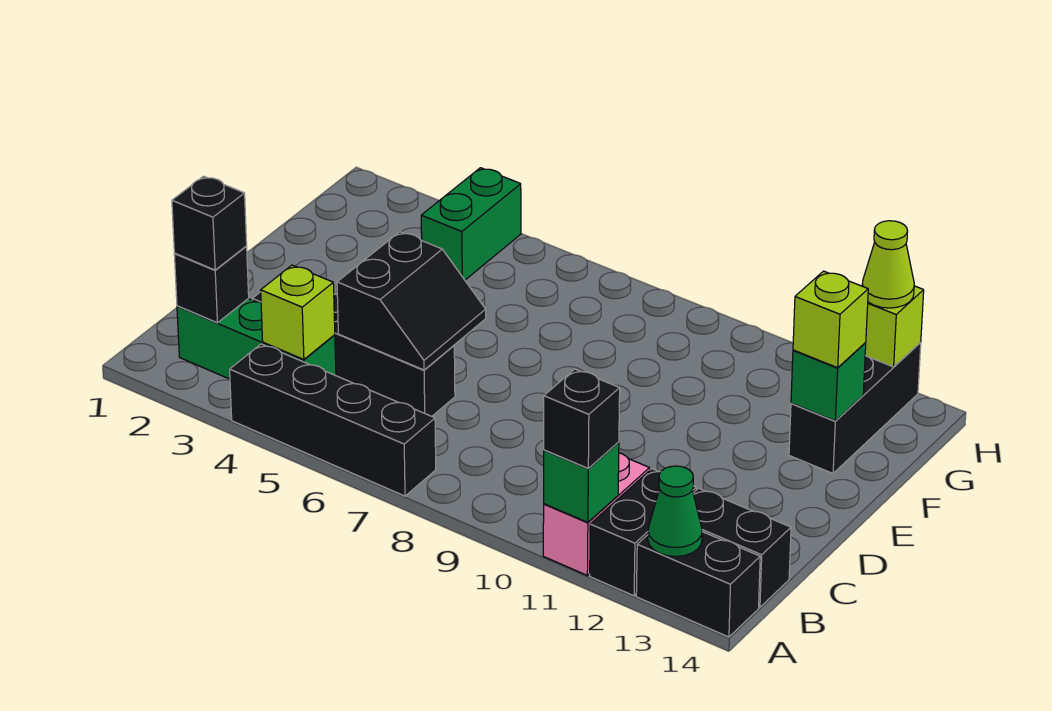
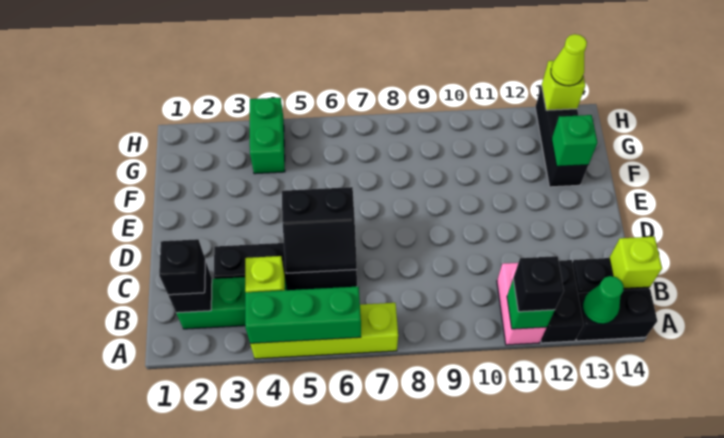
black brick A4:A7 level 1 -> lime brick A4:A7 level 1
none -> green brick A4:A6 level 2
black slope C5:D6 level 2 top 5 -> black slope C5:D6 level 2 top D
lime brick F13 level 3 -> lime brick B14 level 2

